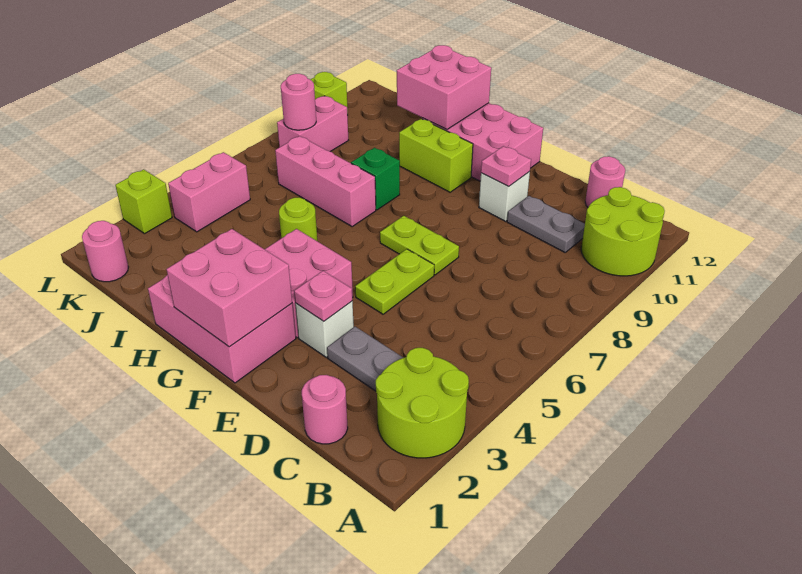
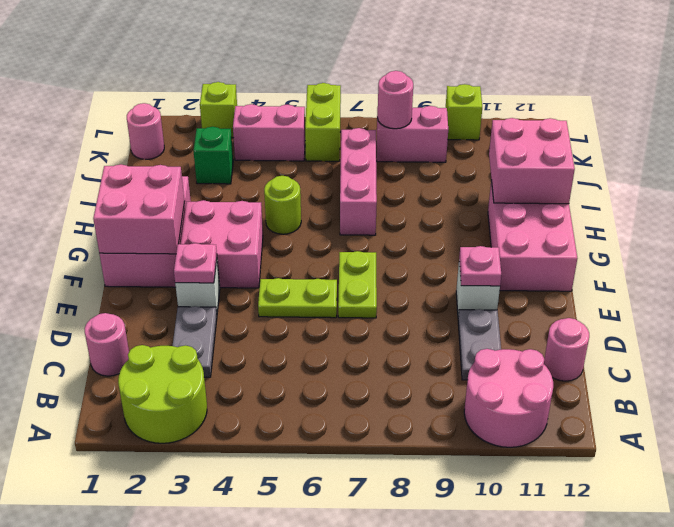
lime round brick A10:B11 level 1 -> pink round brick A10:B11 level 1
lime brick G10:H10 level 1 -> lime brick K6:L6 level 1
green brick H8 level 1 -> green brick J3 level 1

